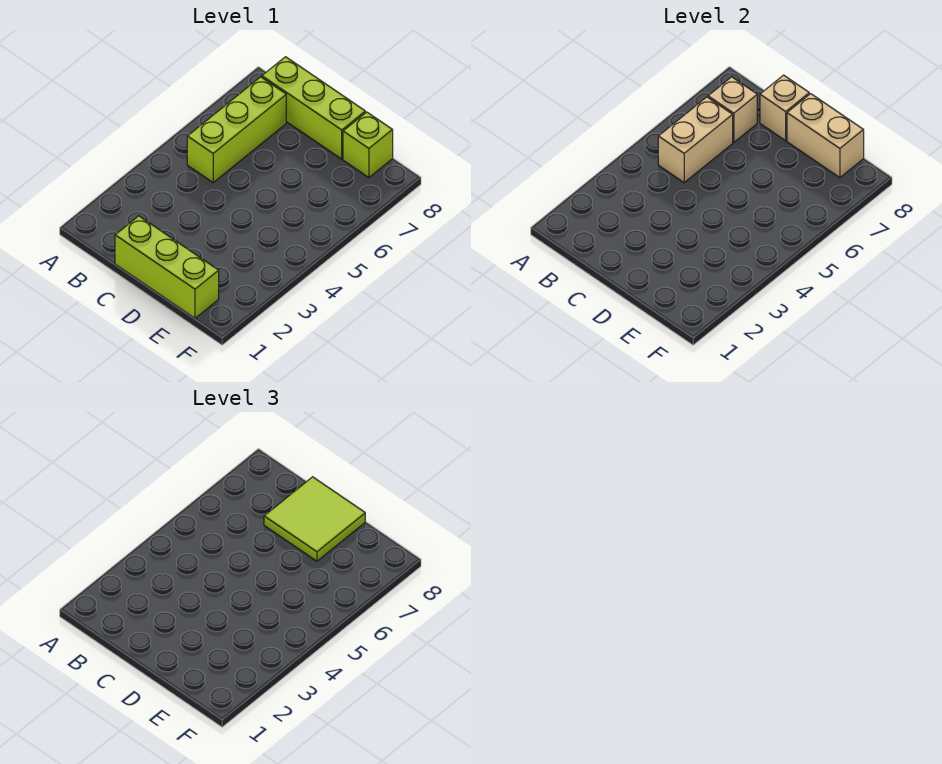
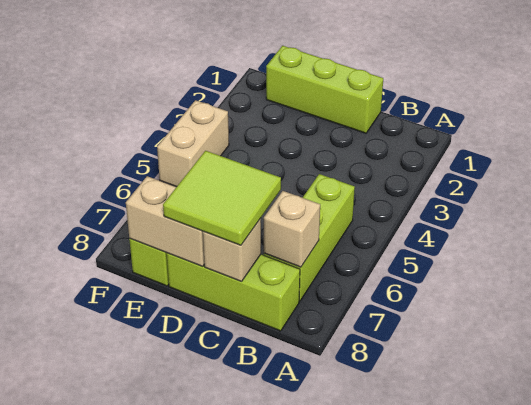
tan brick B5:B6 level 2 -> tan brick F4:F5 level 1

